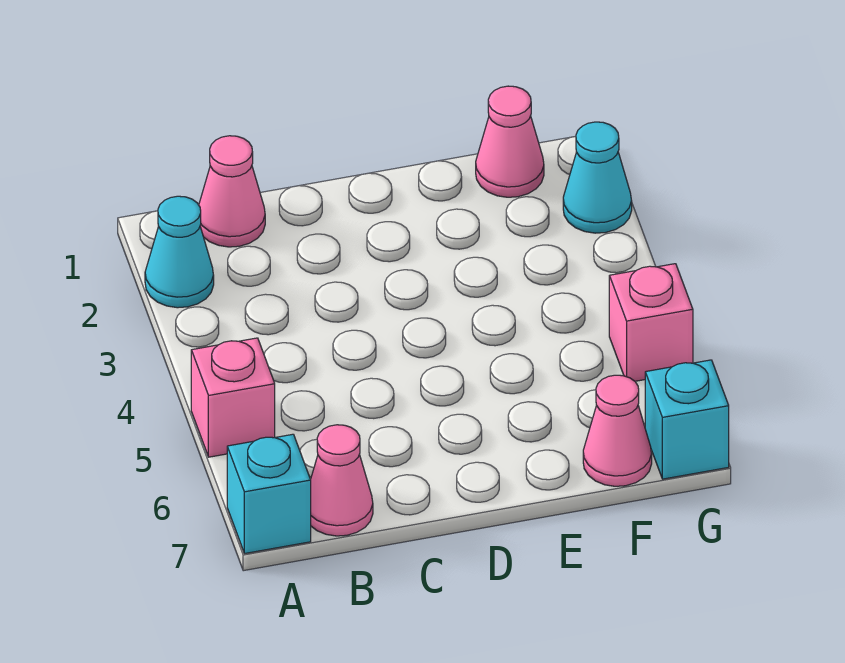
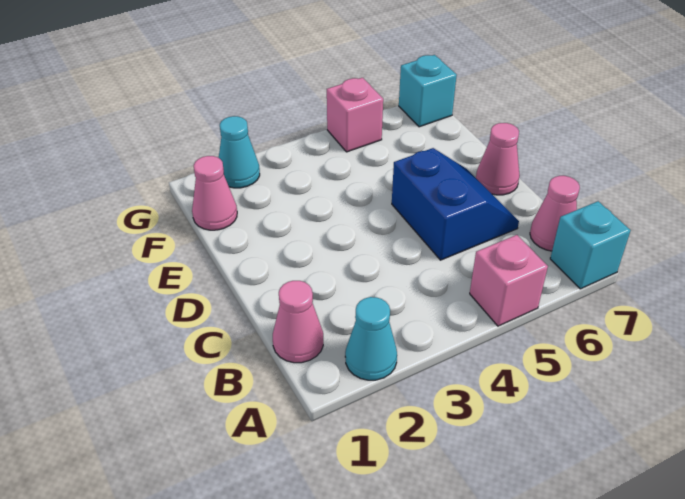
none -> blue slope C5:D6 level 1 top 5
pink cone F7 level 1 -> pink cone D7 level 1

